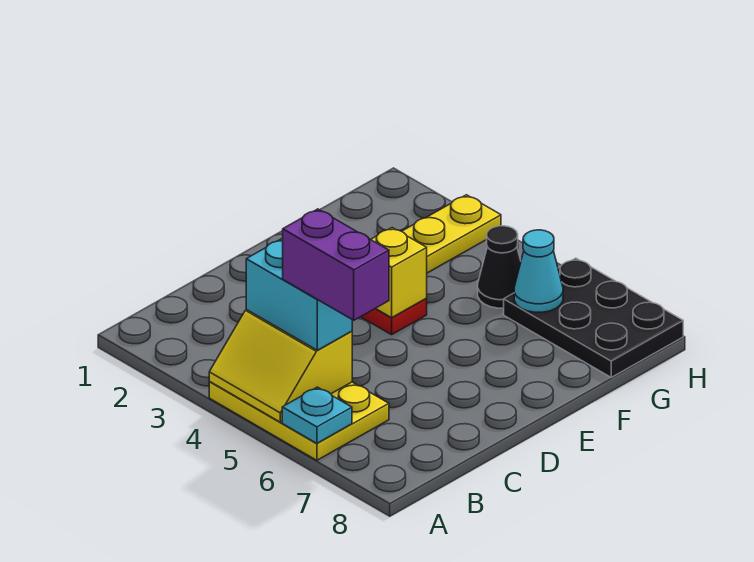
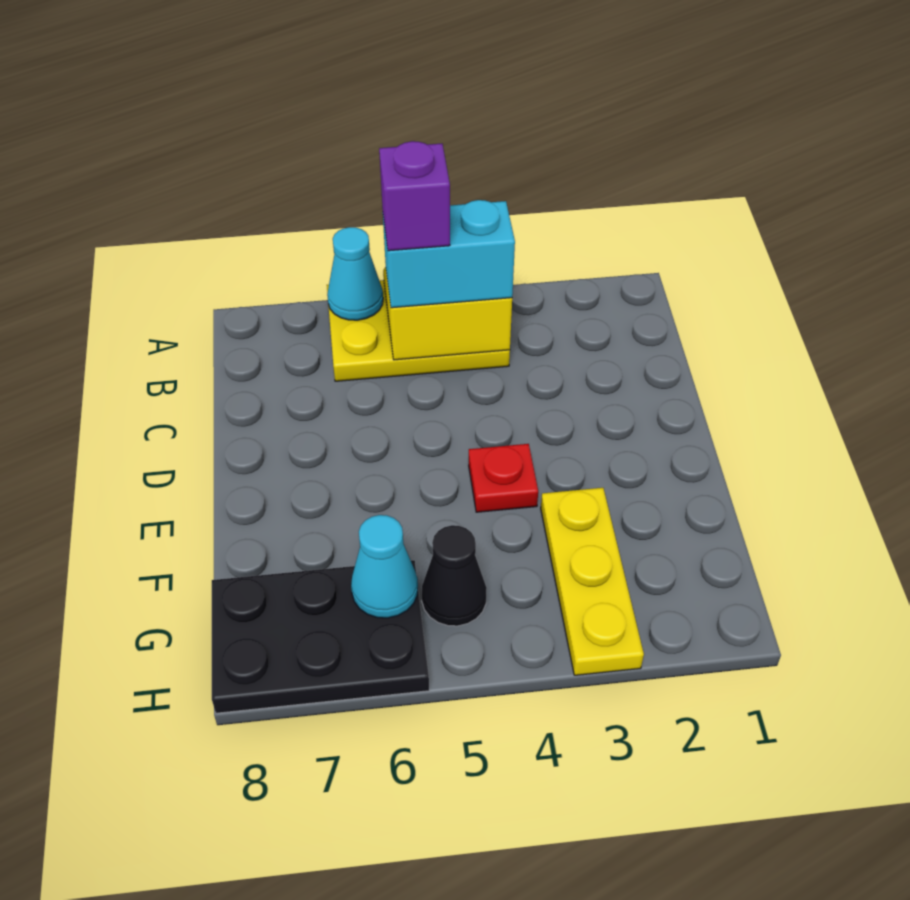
cyan plate A6 level 2 -> cyan cone A6 level 2
purple brick B5:B6 level 4 -> purple brick B5 level 4
yellow brick E4 level 2 -> none

